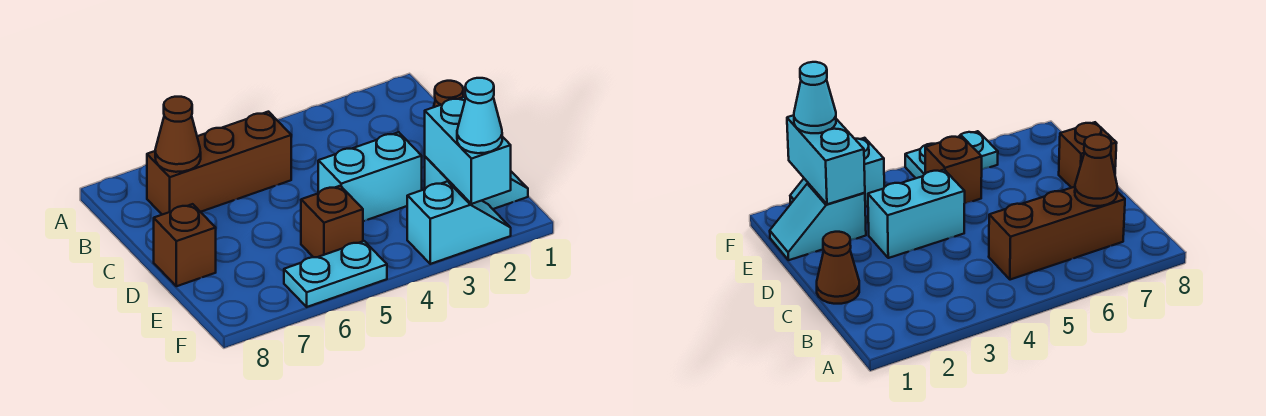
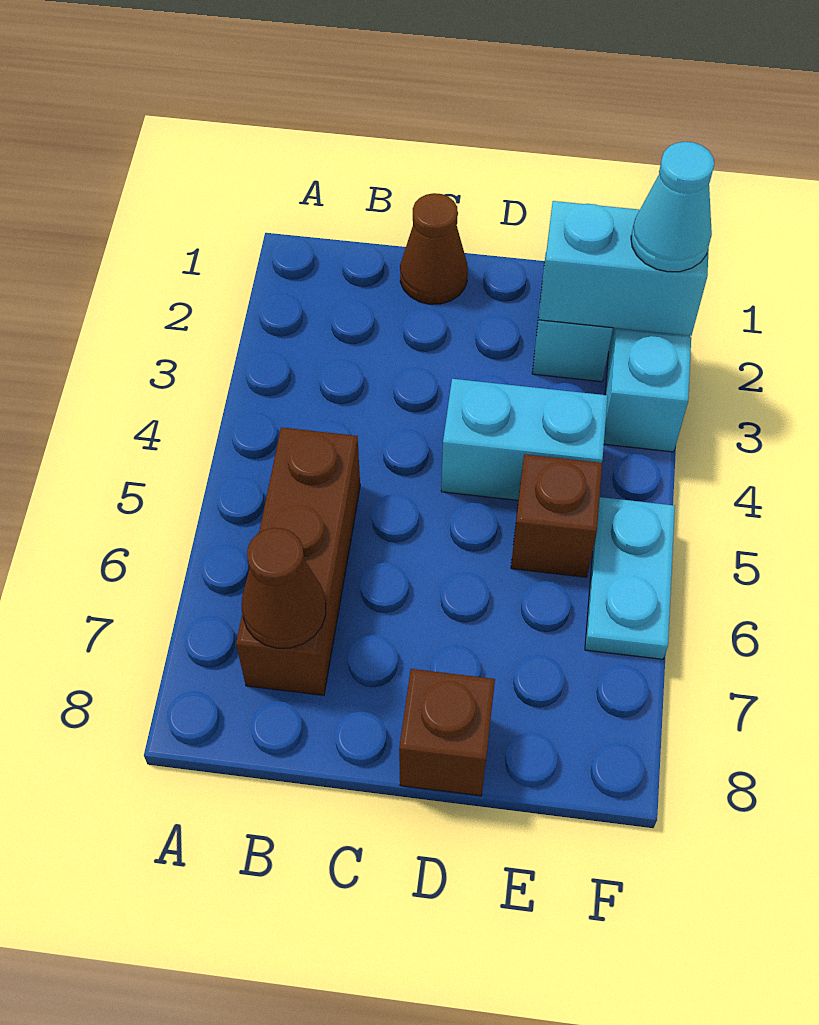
cyan brick D3:D4 level 1 -> cyan brick D4:E4 level 1

